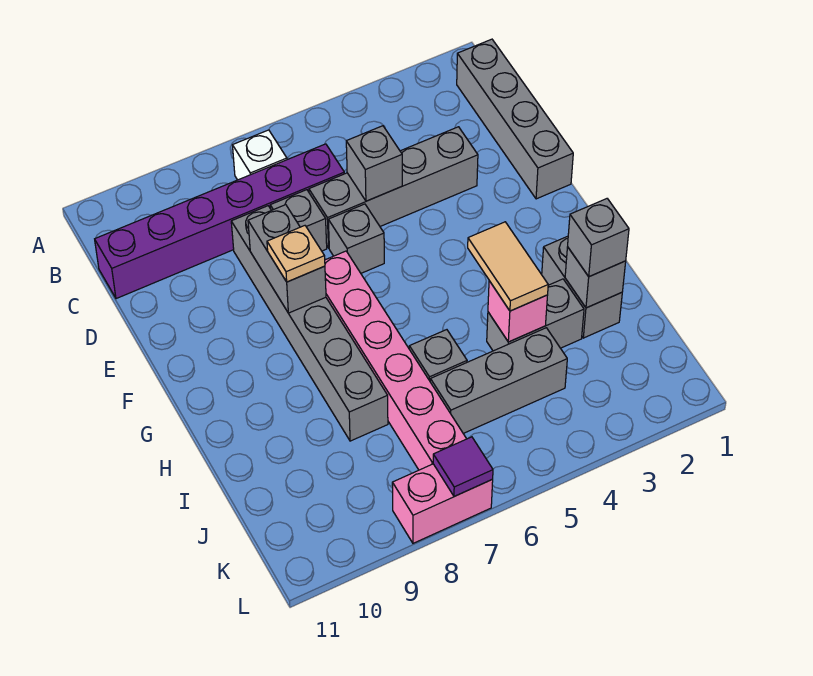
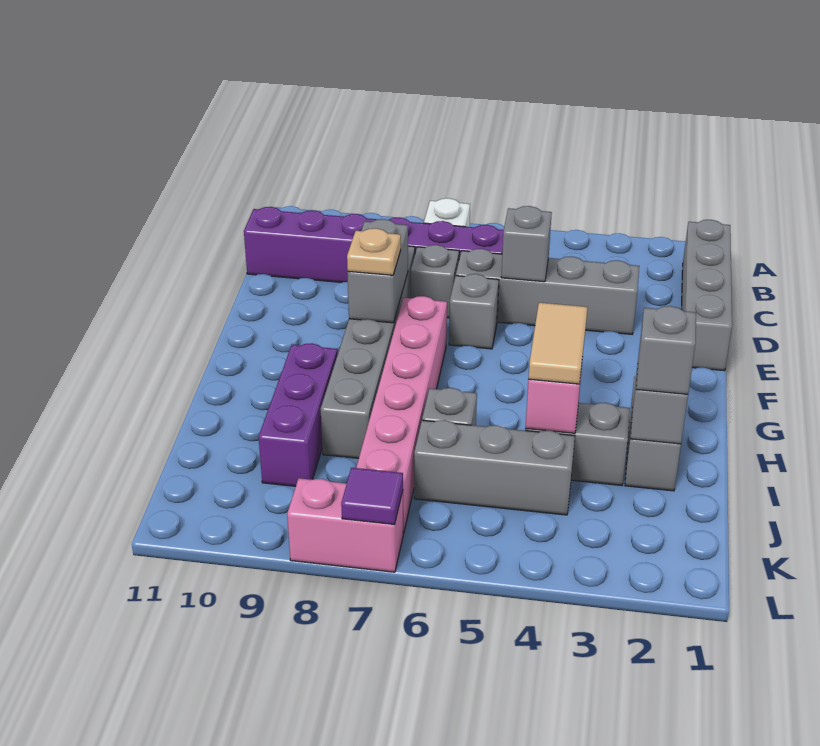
none -> purple brick H9:J9 level 1

